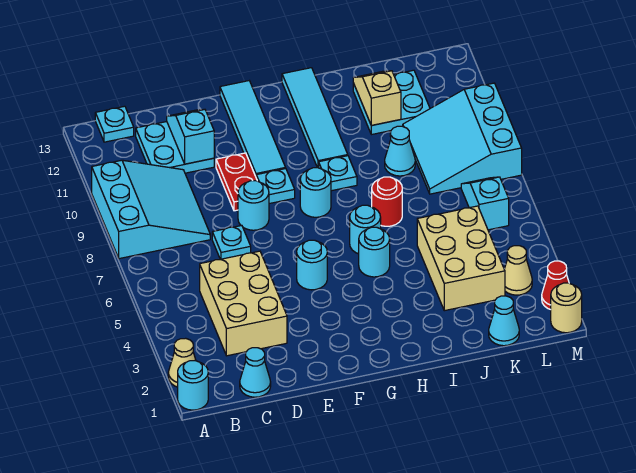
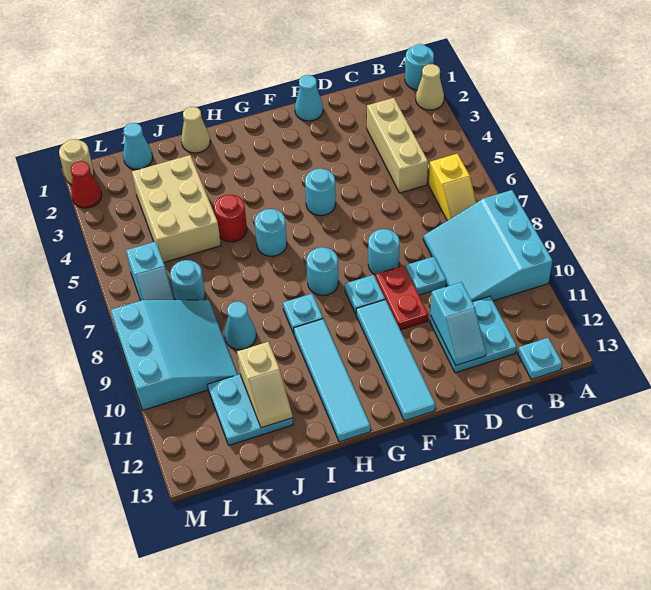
none -> yellow slope B6:B7 level 1 top 6
cyan cone C1 level 1 -> cyan cone E1 level 1
tan brick C3:D5 level 1 -> tan brick C3:C5 level 1
cyan plate D7 level 1 -> cyan plate D9 level 1
cyan round brick H5 level 1 -> cyan round brick K7 level 1
red round brick I7 level 1 -> red round brick I5 level 1
tan cone L3 level 1 -> tan cone I1 level 1

